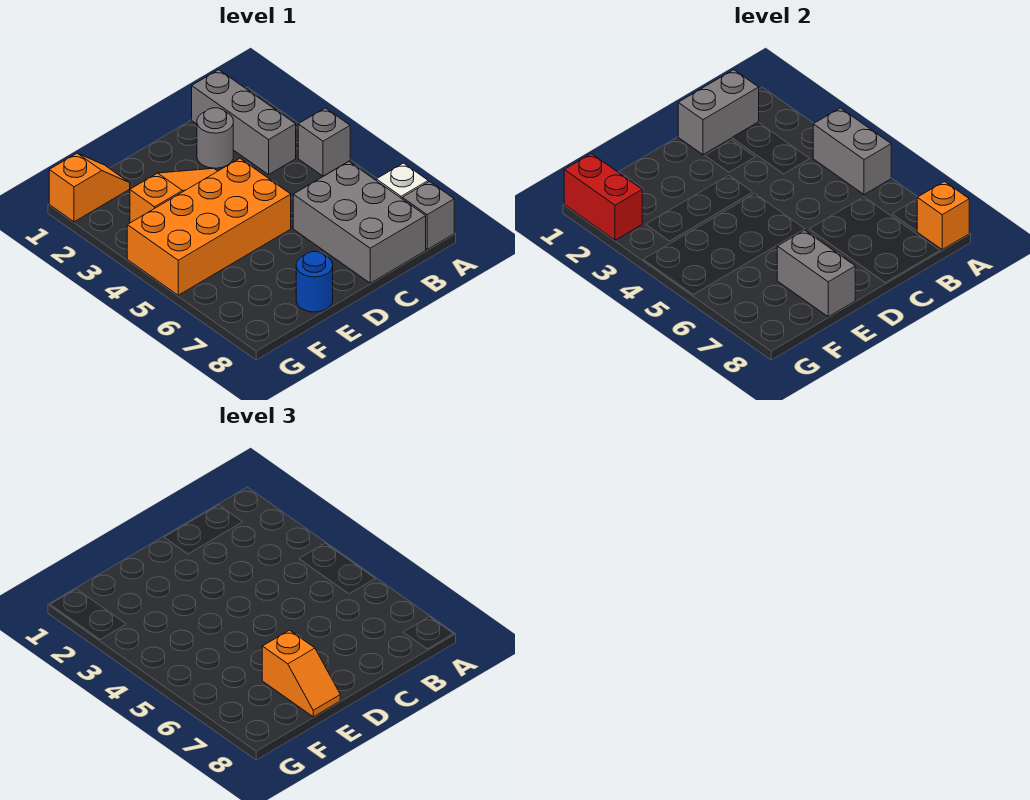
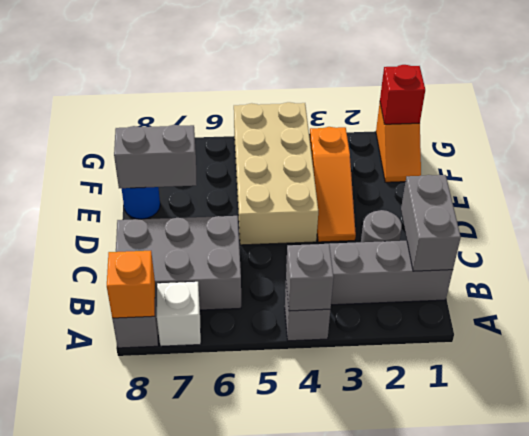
grey brick A4:A5 level 2 -> grey brick A4 level 2
orange brick D4:G5 level 1 -> tan brick D4:G5 level 1
orange slope E7:E8 level 3 top 7 -> none
red brick G1:G2 level 2 -> red brick G1 level 2

